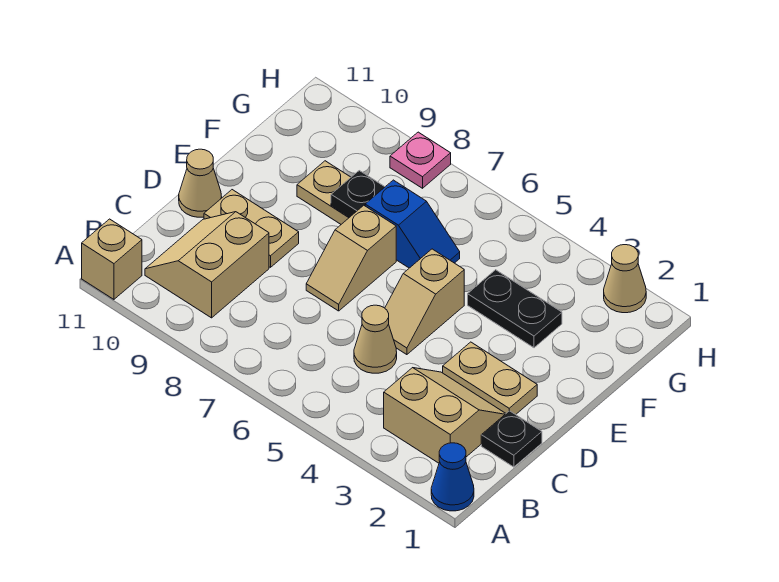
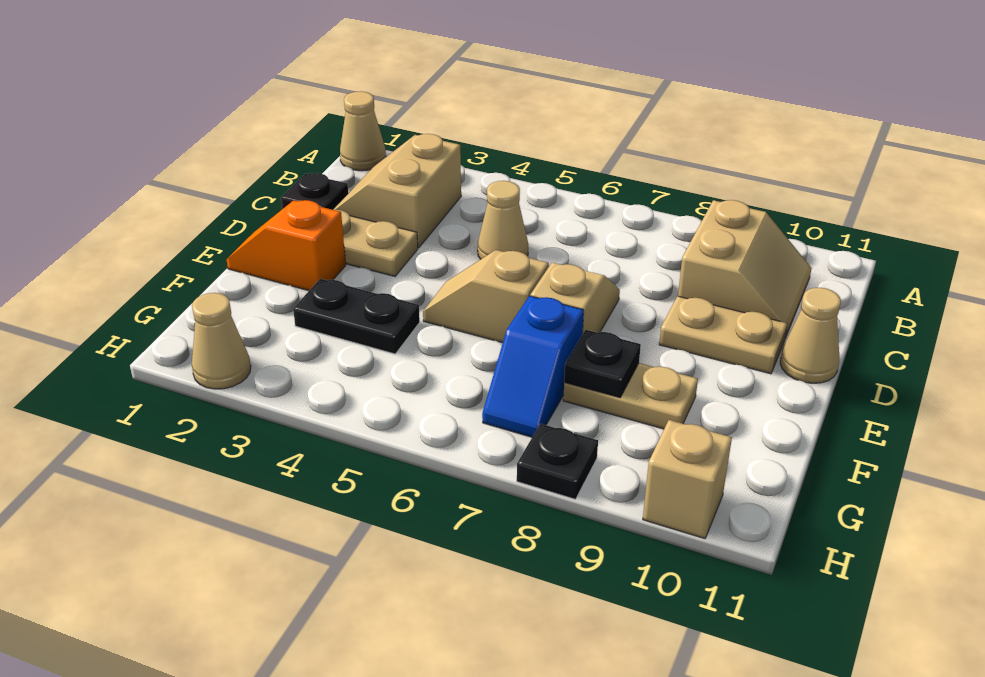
blue cone A1 level 1 -> tan cone A1 level 1
tan brick A11 level 1 -> tan brick H10 level 1
tan slope B2:C3 level 1 top B -> tan slope B2:C3 level 1 top 3
tan slope D5:E5 level 1 top E -> tan slope E5:E6 level 1 top 6
none -> orange slope E1:E2 level 1 top 2
blue slope F6:F7 level 1 top 7 -> blue slope F7:G7 level 1 top F
pink plate H8 level 1 -> black plate H8 level 1

